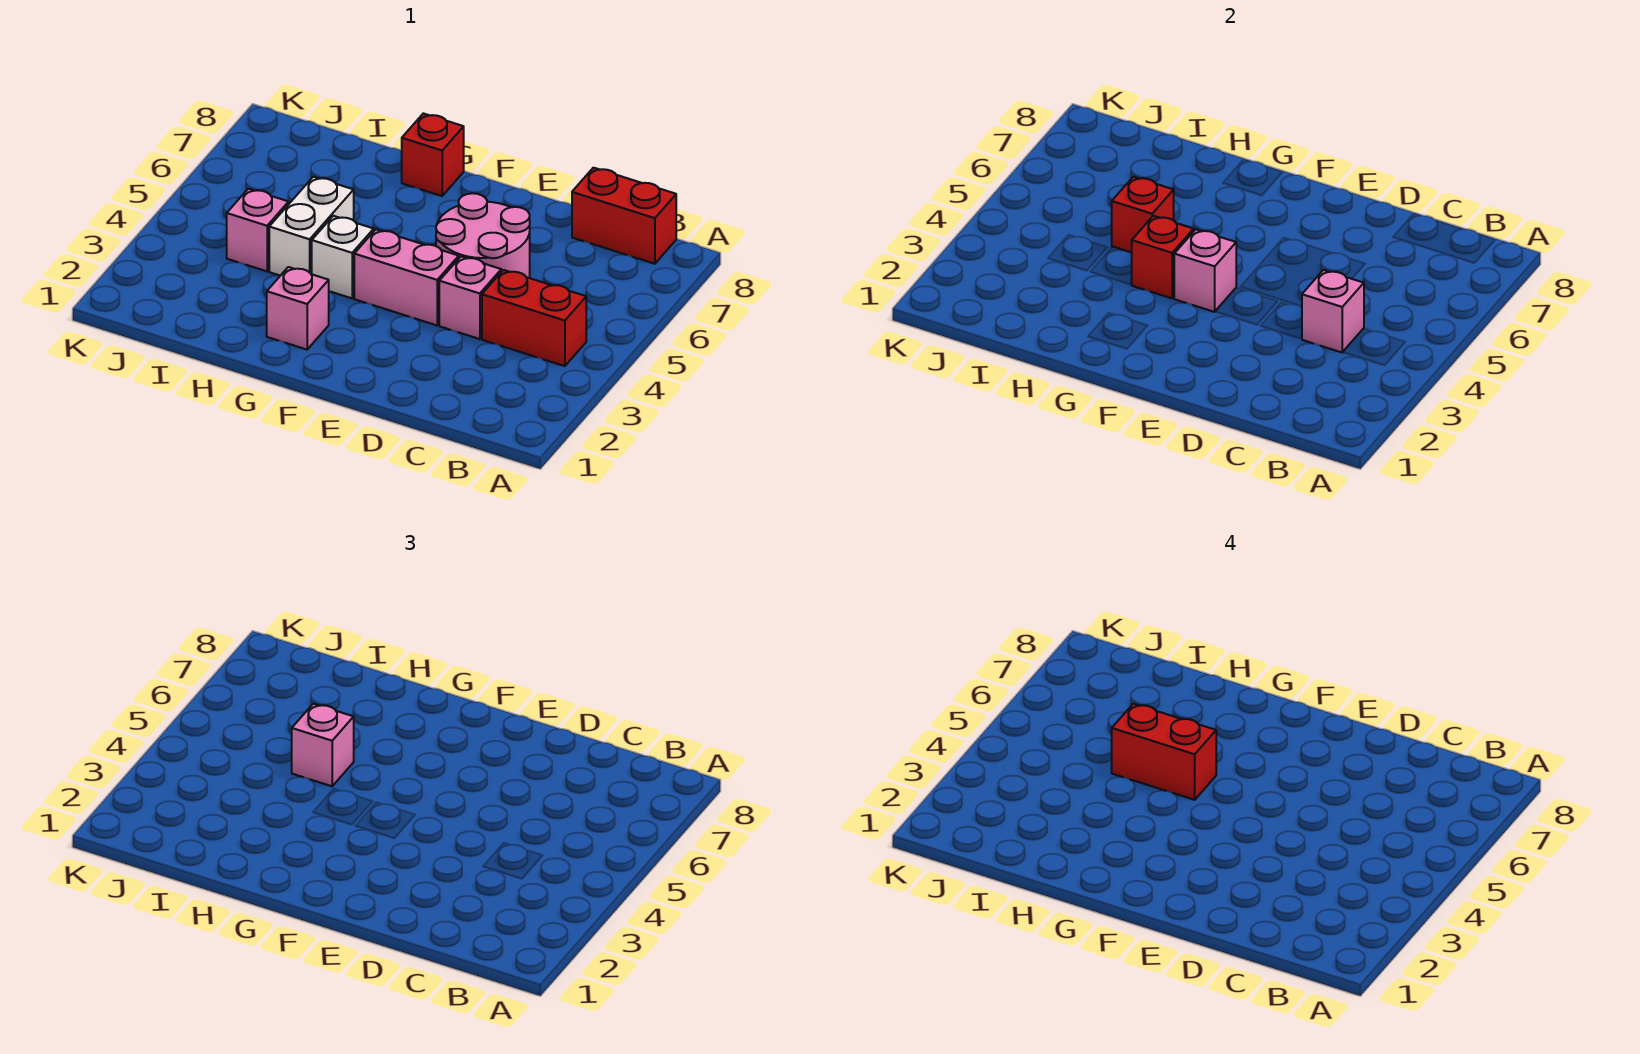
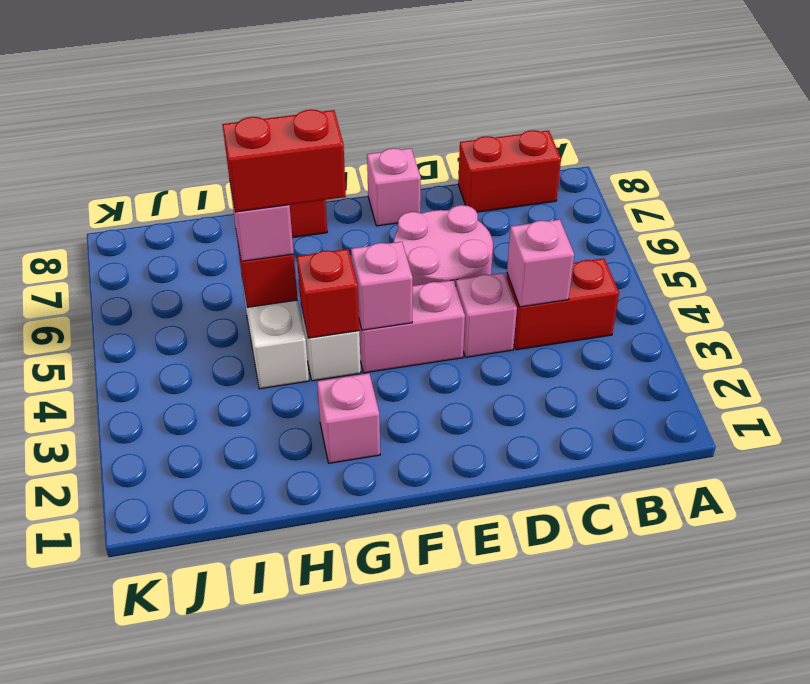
pink brick I4 level 1 -> pink brick E8 level 1

